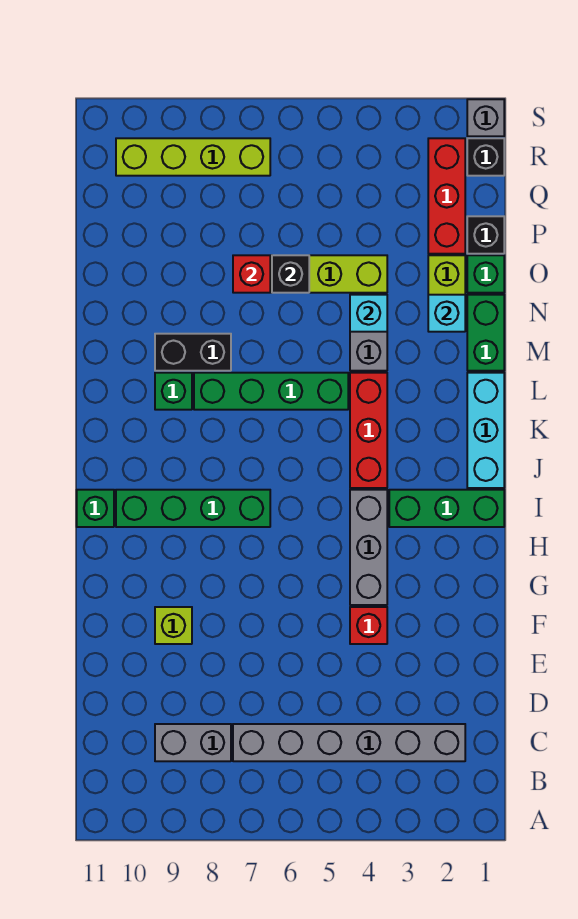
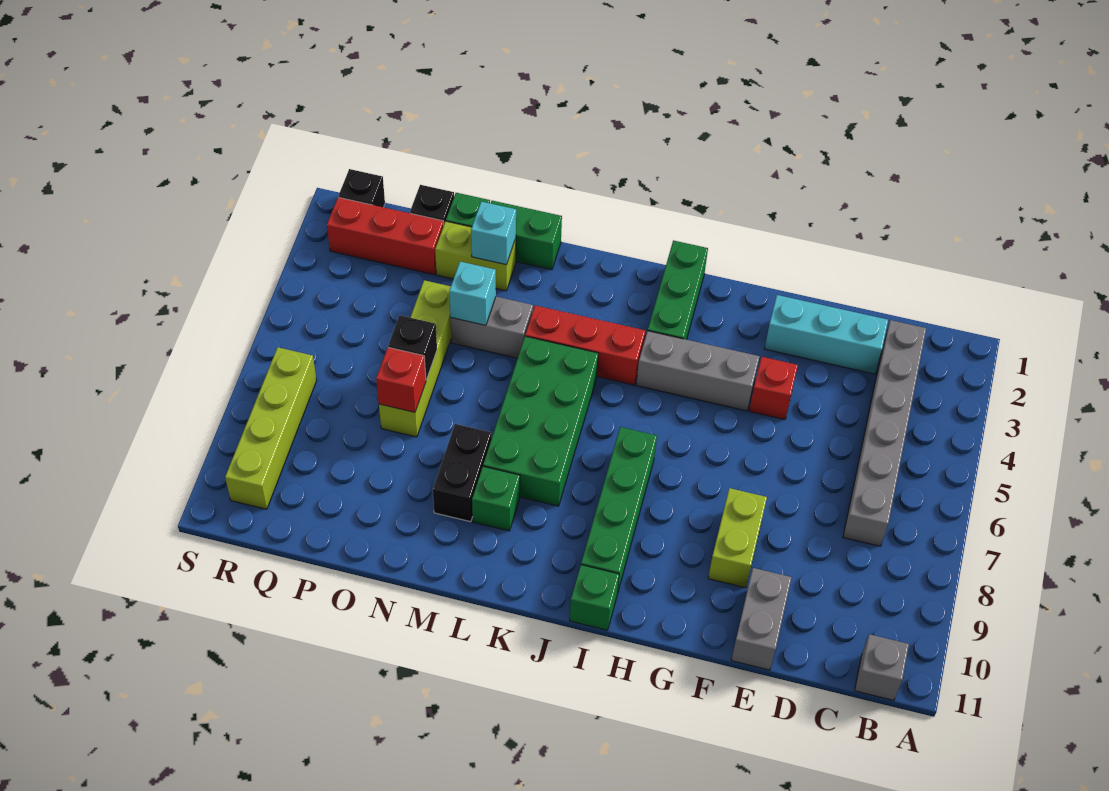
grey brick C8:C9 level 1 -> grey brick E10:E11 level 1
lime brick F9 level 1 -> lime brick F8:F9 level 1
cyan brick J1:L1 level 1 -> cyan brick D2:F2 level 1
green brick L5:L8 level 1 -> green brick K5:L8 level 1
grey brick S1 level 1 -> grey brick B11 level 1

